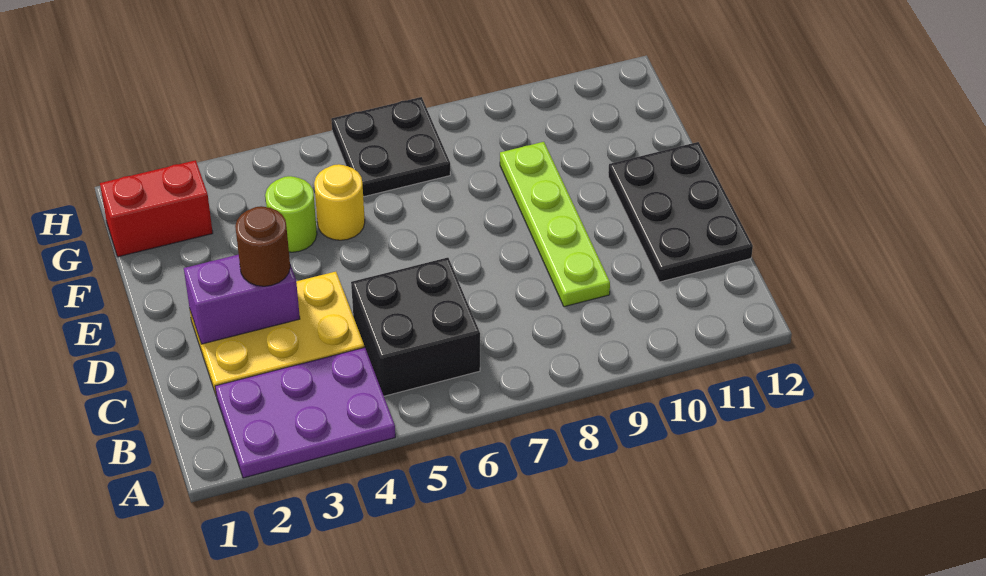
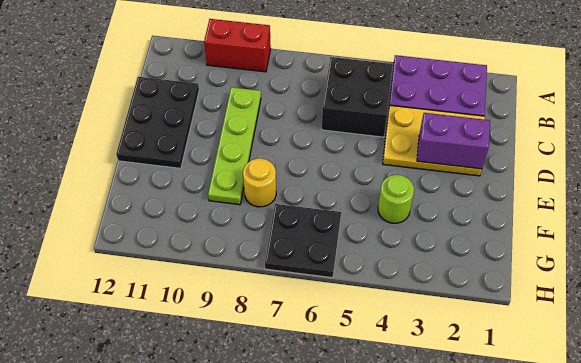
brown round brick D3 level 3 -> none
yellow round brick F5 level 1 -> yellow round brick F8 level 1
red brick G1:G2 level 1 -> red brick A9:A10 level 1

